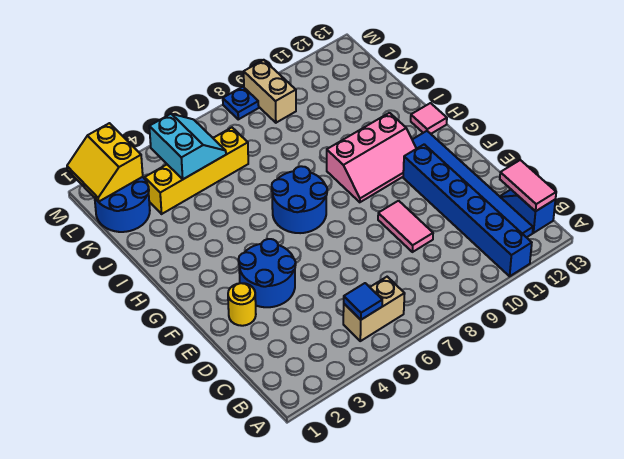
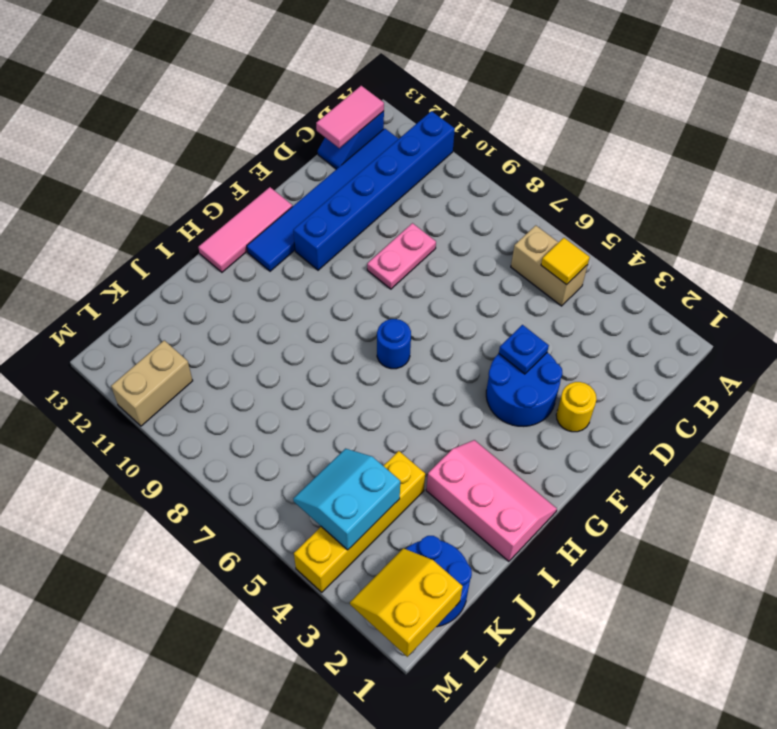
blue tile B5 level 2 -> yellow tile B5 level 2
pink tile D9:E9 level 1 -> pink plate D9:E9 level 1
blue round brick G6:H7 level 1 -> blue round brick G7 level 1
pink slope G9:H11 level 1 top H -> pink slope H1:I3 level 1 top I
pink tile H13 level 1 -> pink tile F13:H13 level 1
yellow brick K3:K6 level 1 -> yellow brick J4:M4 level 1
yellow slope L1:M2 level 2 top 2 -> yellow slope L1:M2 level 2 top 1
tan brick L9:M9 level 1 -> tan brick L11:M11 level 1
blue plate M8 level 1 -> blue plate E4 level 2

